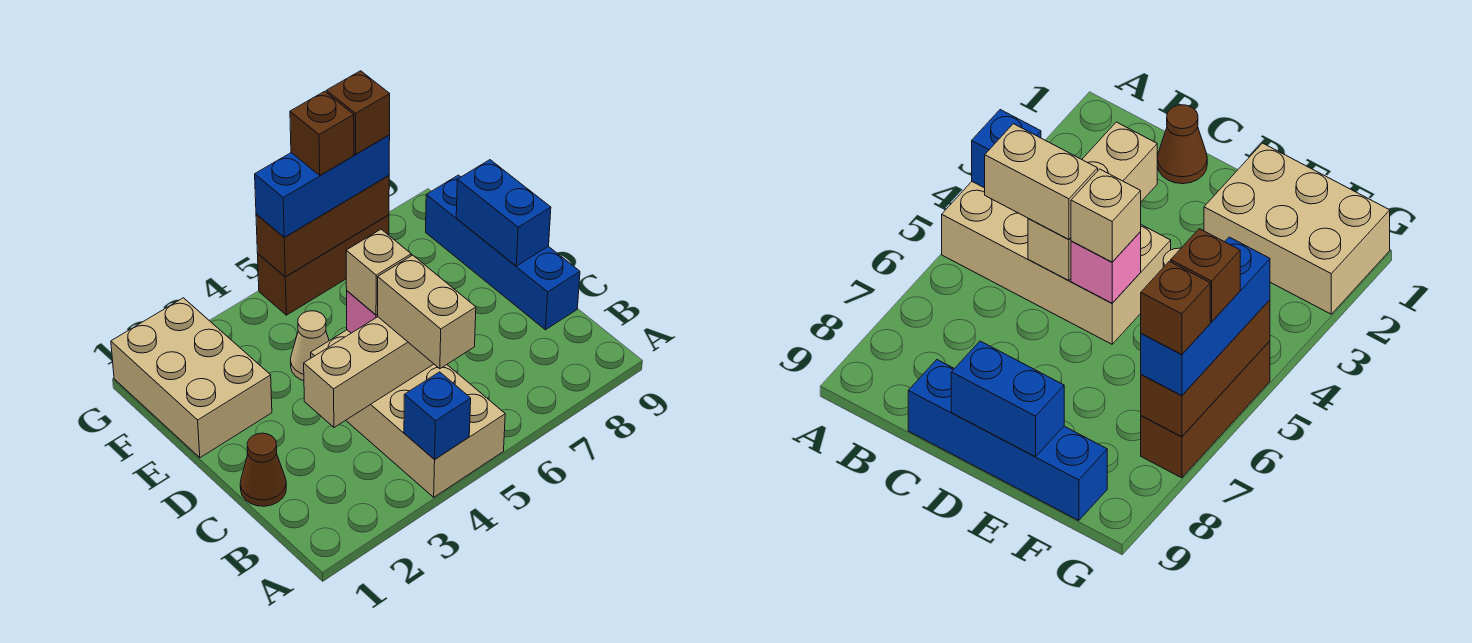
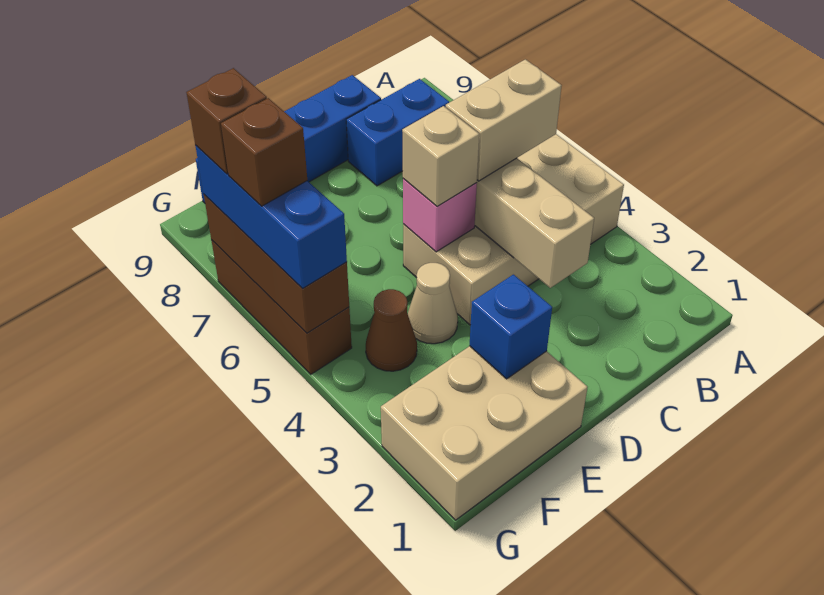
blue brick A4 level 2 -> blue brick E2 level 2
brown cone C1 level 1 -> brown cone F4 level 1
blue brick D9:E9 level 2 -> blue brick B8:C8 level 1

